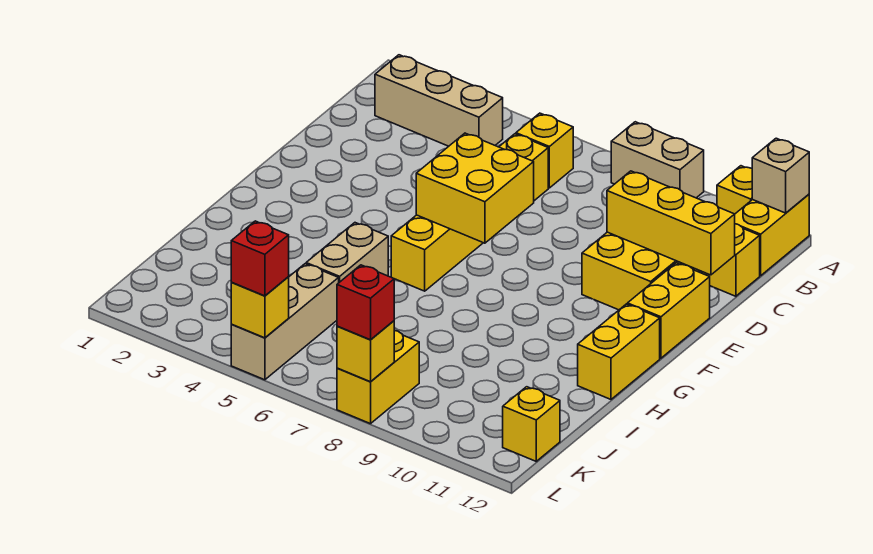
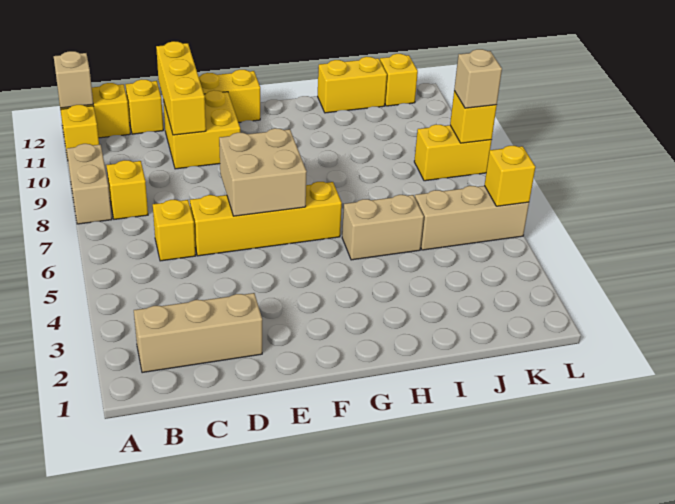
tan brick B2:B4 level 1 -> tan brick B2:D2 level 1
yellow brick B6 level 1 -> yellow brick B8 level 1
yellow brick E6:F7 level 2 -> tan brick E6:F7 level 2
yellow brick G12:H12 level 1 -> yellow brick I12:J12 level 1
red brick L5 level 3 -> none
red brick L8 level 3 -> tan brick L8 level 3

